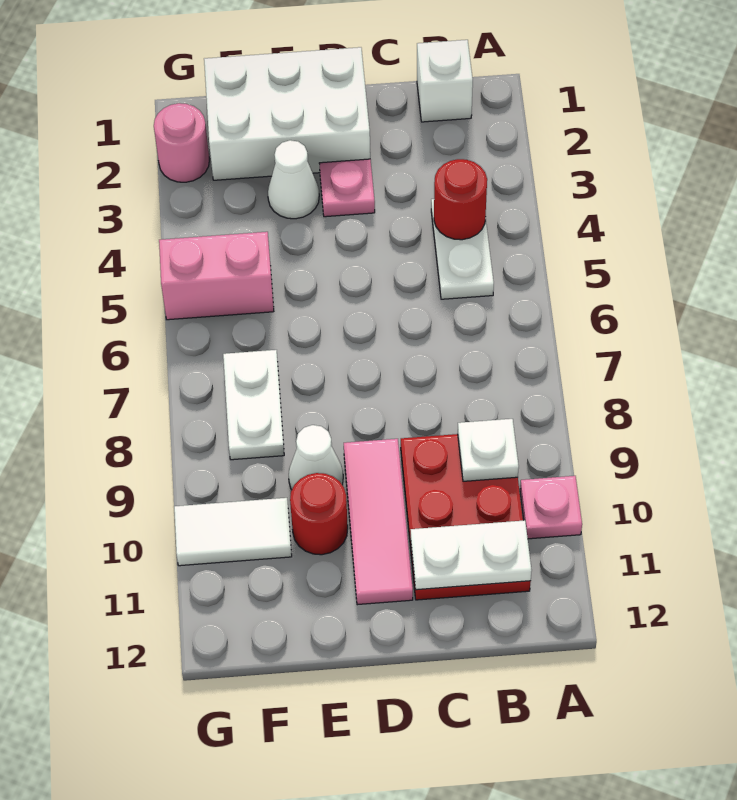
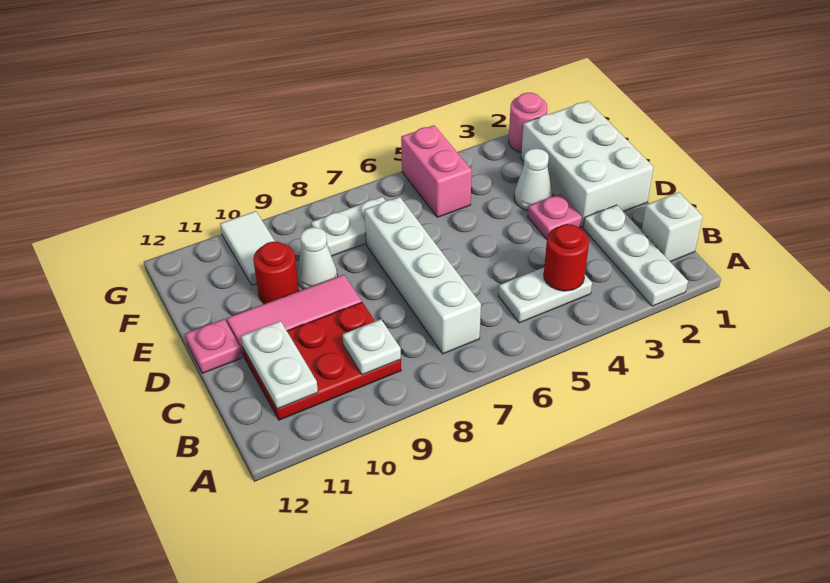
none -> white plate A2:C2 level 1
pink plate A10 level 1 -> pink plate D12 level 1
none -> white brick B7:E7 level 1

